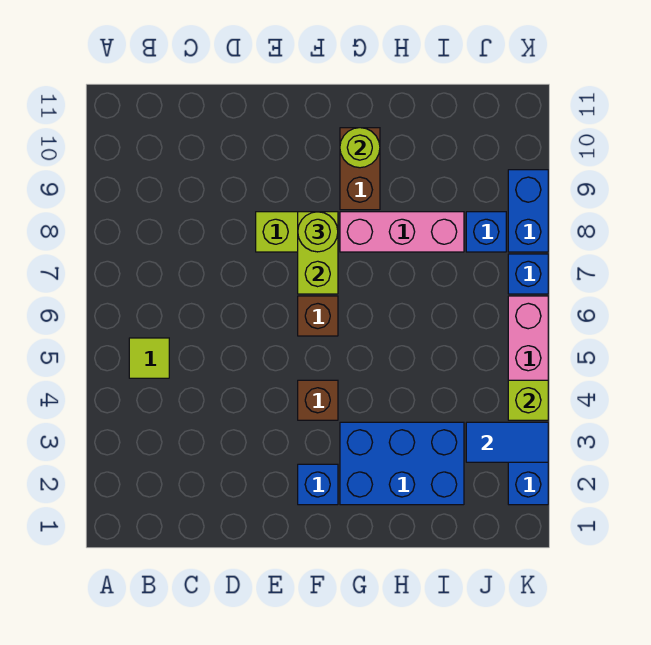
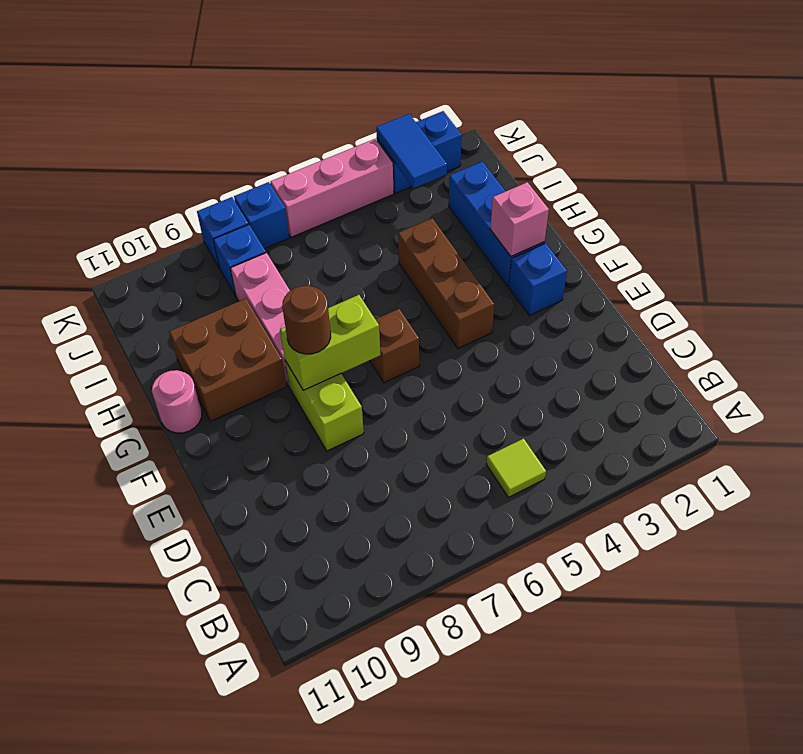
brown brick F4 level 1 -> brown brick F4:H4 level 1
lime round brick F8 level 3 -> brown round brick F8 level 3
blue brick G2:I3 level 1 -> blue brick G2:I2 level 1
none -> pink brick G2 level 2
brown brick G9:G10 level 1 -> brown brick G9:H10 level 1
lime round brick G10 level 2 -> none
none -> pink round brick G11 level 1
lime brick K4 level 2 -> none
blue brick K8:K9 level 1 -> blue brick K8 level 1

